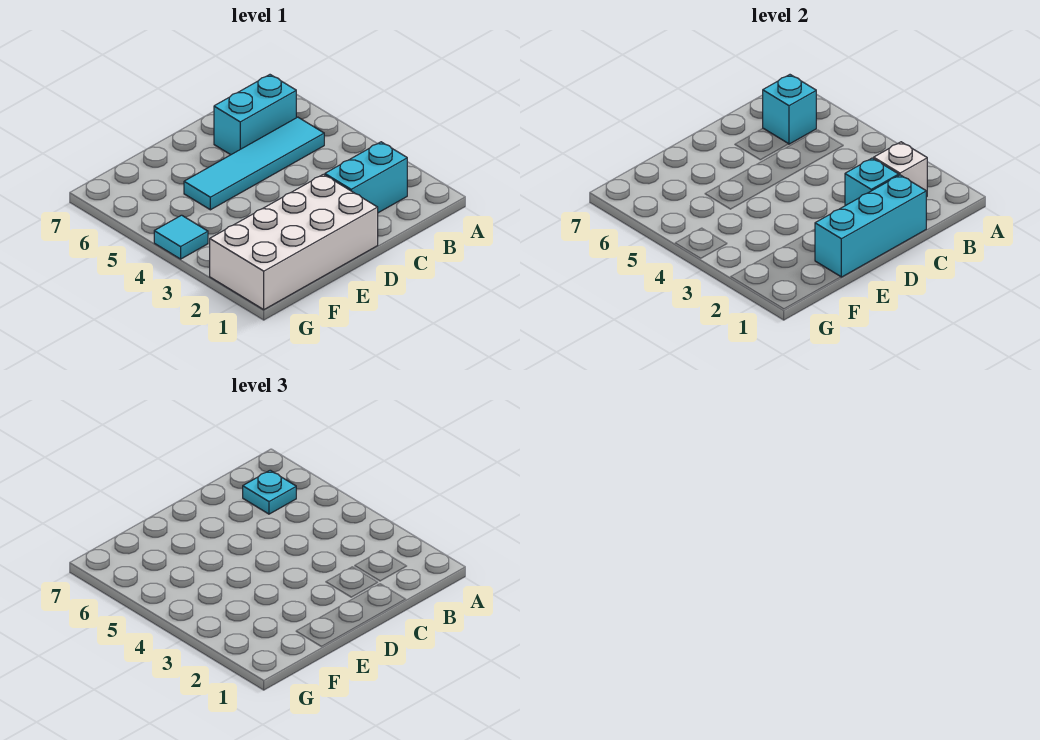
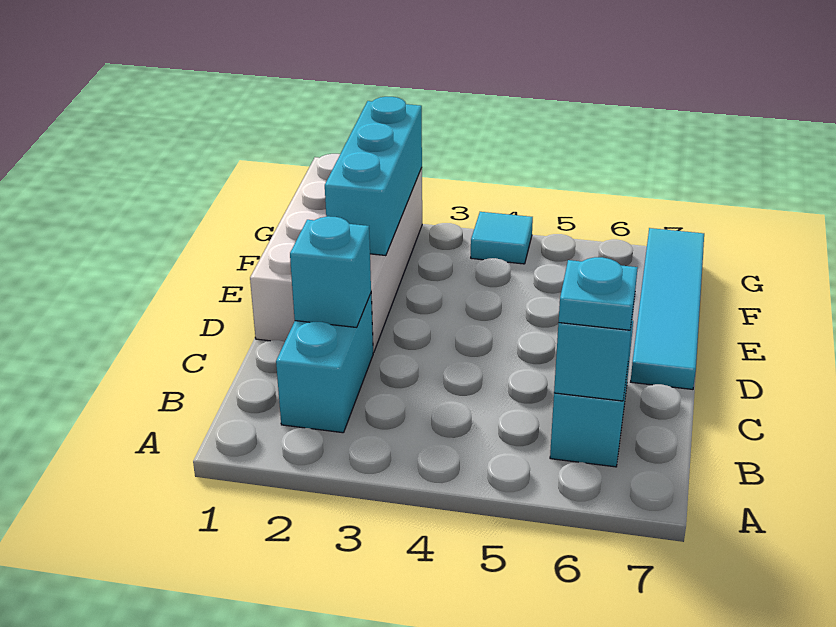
white brick B2 level 2 -> none
cyan tile B5:E5 level 1 -> cyan tile D7:G7 level 1
cyan brick C1:E1 level 2 -> cyan brick E2:G2 level 2

